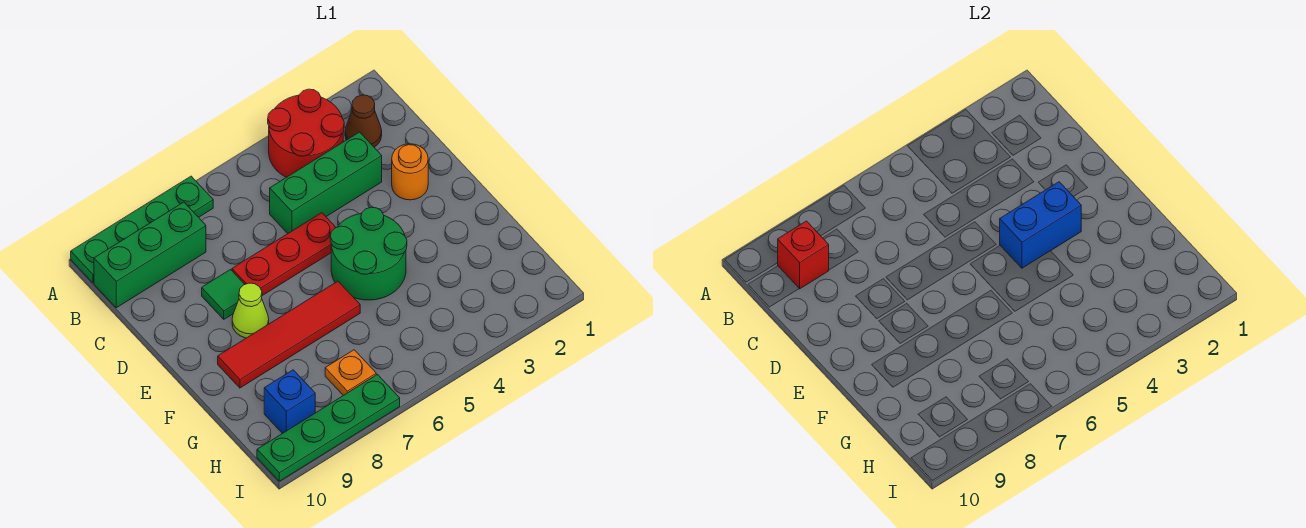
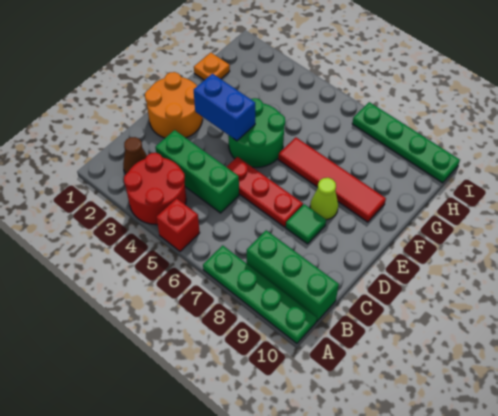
red brick B9 level 2 -> red brick A5 level 1
orange round brick D2 level 1 -> orange round brick D1:E2 level 1
orange plate H7 level 1 -> orange plate G1 level 1
blue brick H9 level 1 -> none

